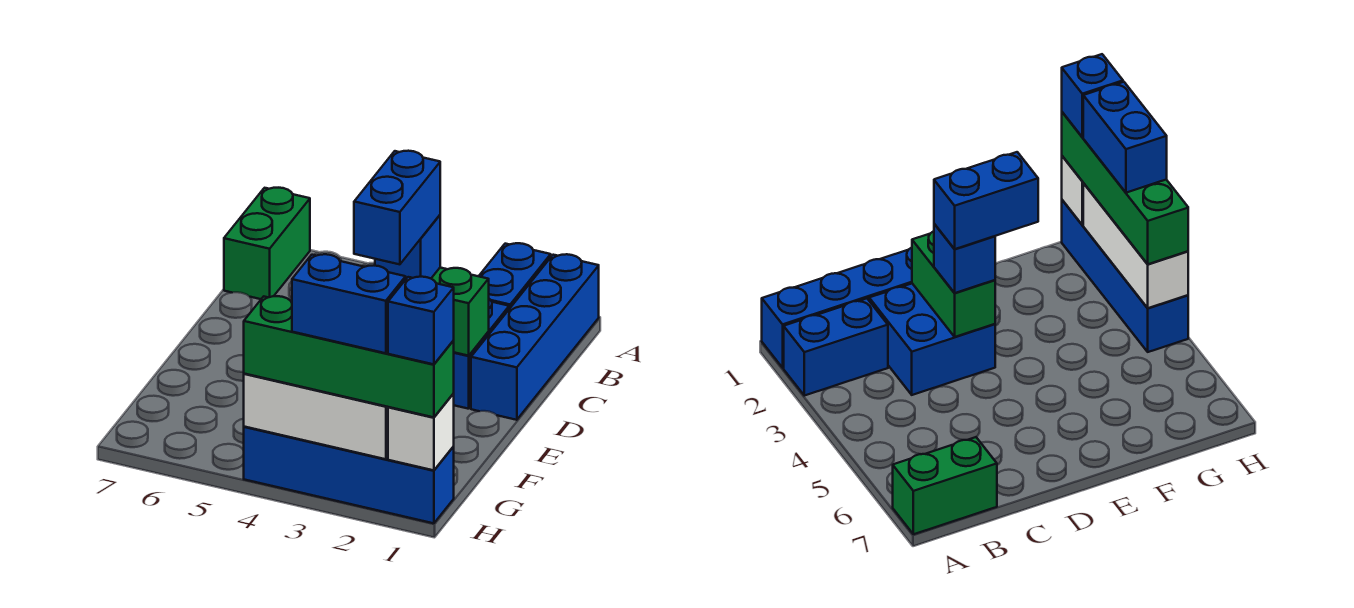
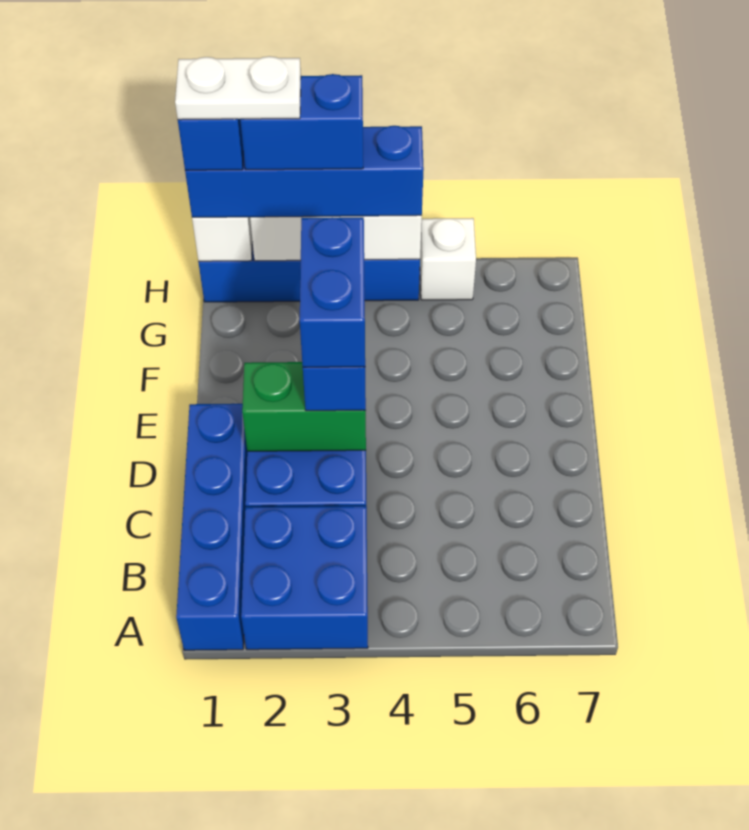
blue brick A2:B2 level 1 -> blue brick A2:B3 level 1
green brick A7:B7 level 1 -> none
green brick H1:H4 level 3 -> blue brick H1:H4 level 3
none -> white plate H1:H2 level 5
none -> white brick H5 level 1

